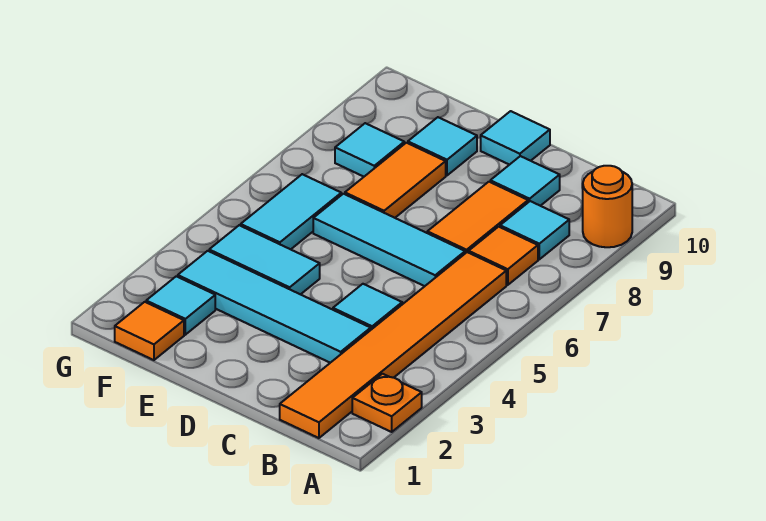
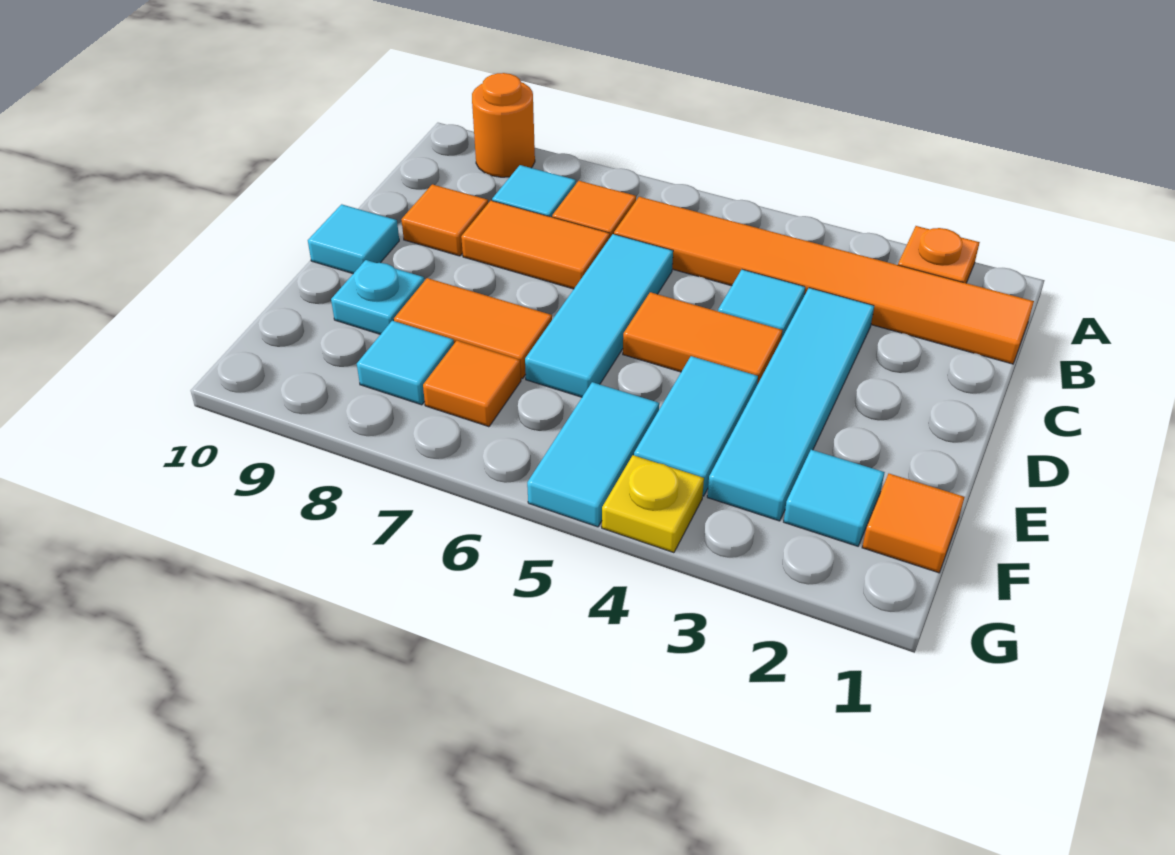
cyan tile C9 level 1 -> orange tile C9 level 1
none -> orange tile D4:D5 level 1
cyan tile E9 level 1 -> cyan plate E9 level 1
cyan tile F5:F6 level 1 -> cyan tile F5:G5 level 1
none -> orange tile F7 level 1
none -> yellow plate G4 level 1

